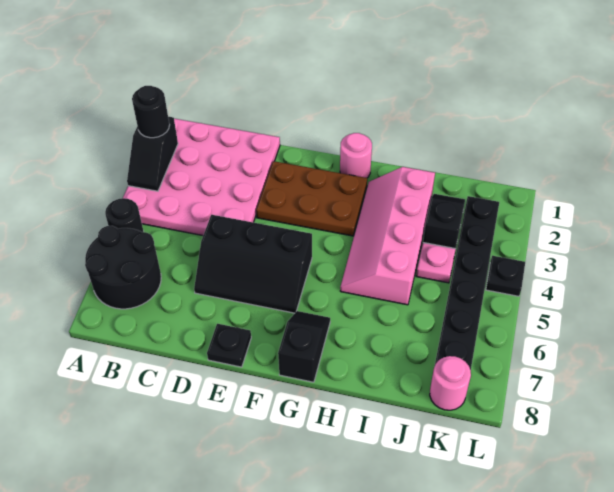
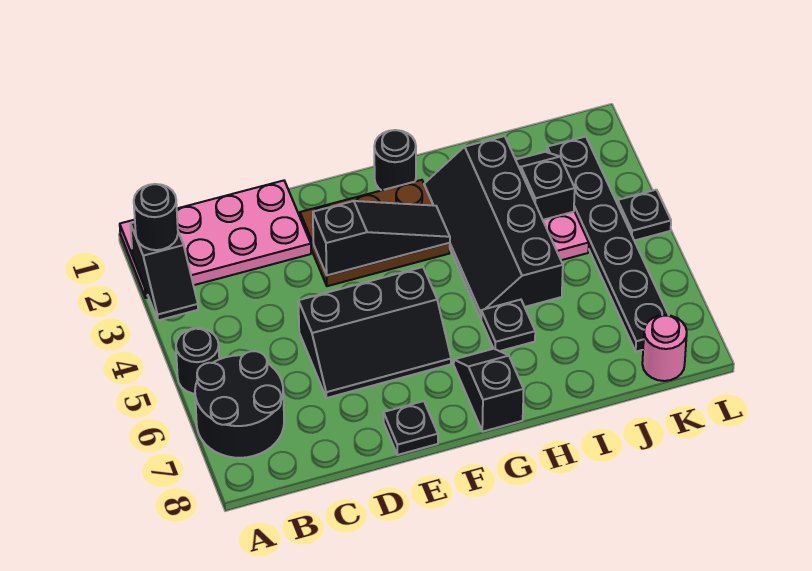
pink plate A1:D4 level 1 -> pink plate A1:D2 level 1
none -> black slope E3:G3 level 2 top E
pink round brick G1 level 1 -> black round brick G1 level 1
pink slope H2:I5 level 1 top I -> black slope H2:I5 level 1 top I
none -> black plate H6 level 1

